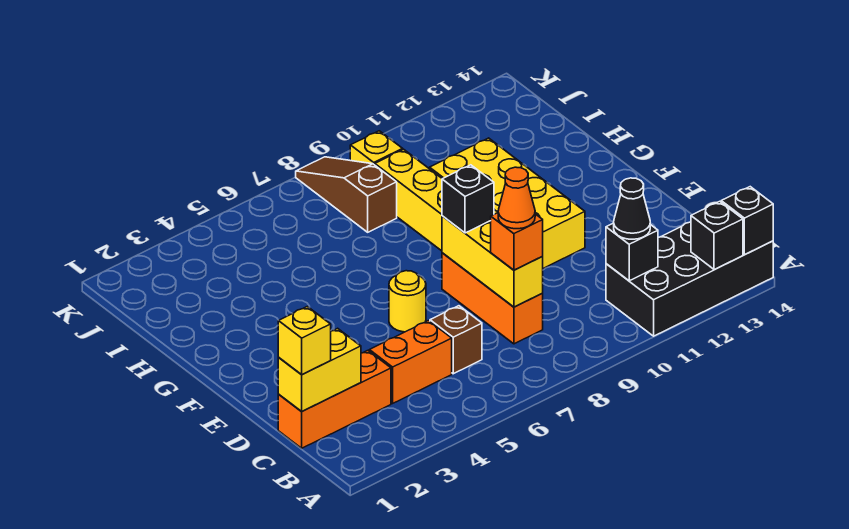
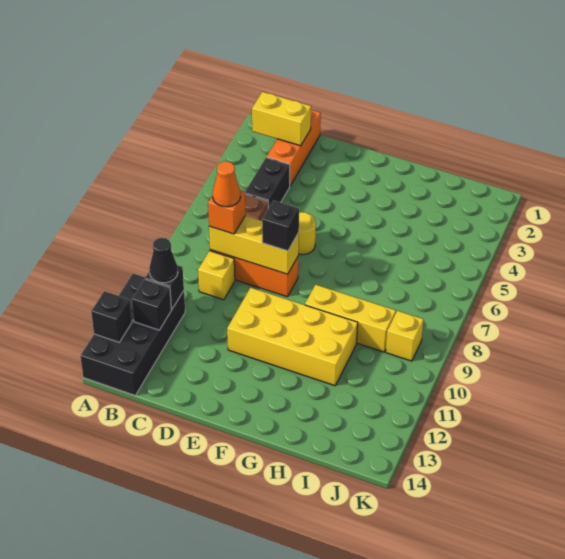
black brick A14 level 2 -> black brick B12 level 2
yellow brick C1:C2 level 2 -> yellow brick B2:C2 level 2
yellow brick C1 level 3 -> yellow brick C9 level 1
orange brick C4:C5 level 1 -> black brick C4:C5 level 1
brown slope I8:K8 level 1 top I -> none

